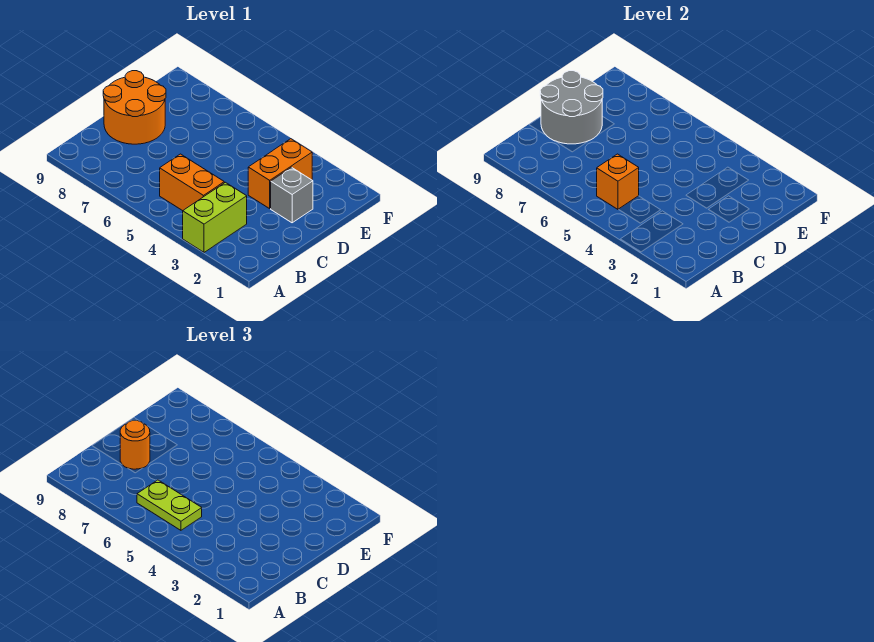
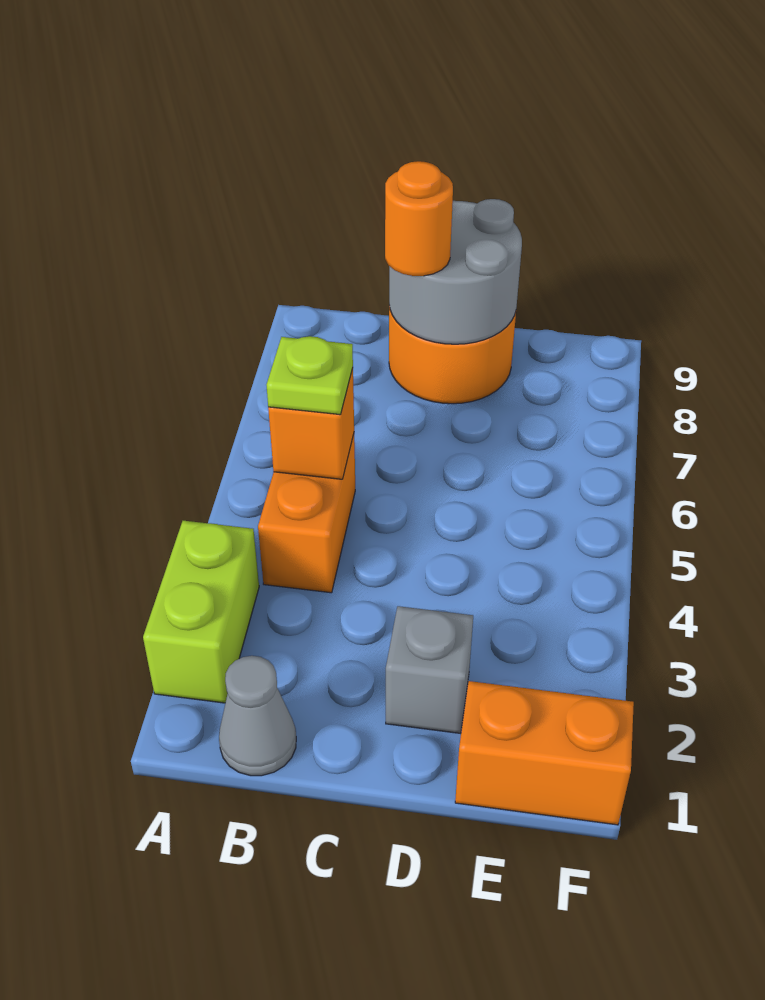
lime brick A3:B3 level 1 -> lime brick A2:A3 level 1
none -> grey cone B1 level 1
lime plate B5:B6 level 3 -> lime plate B5 level 3
orange brick D3:E3 level 1 -> orange brick E1:F1 level 1

